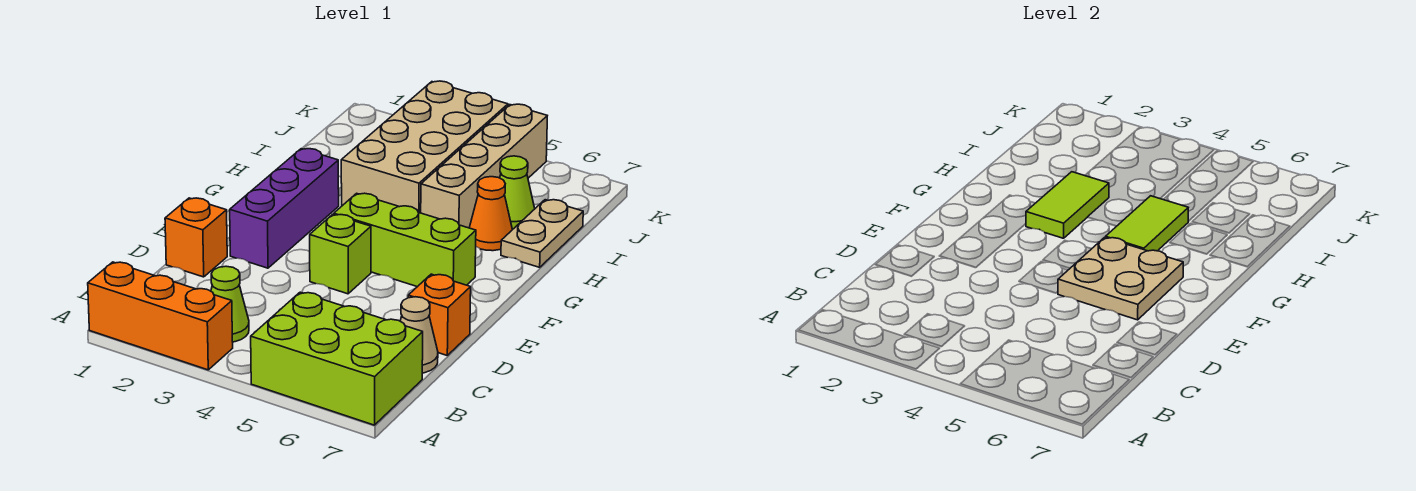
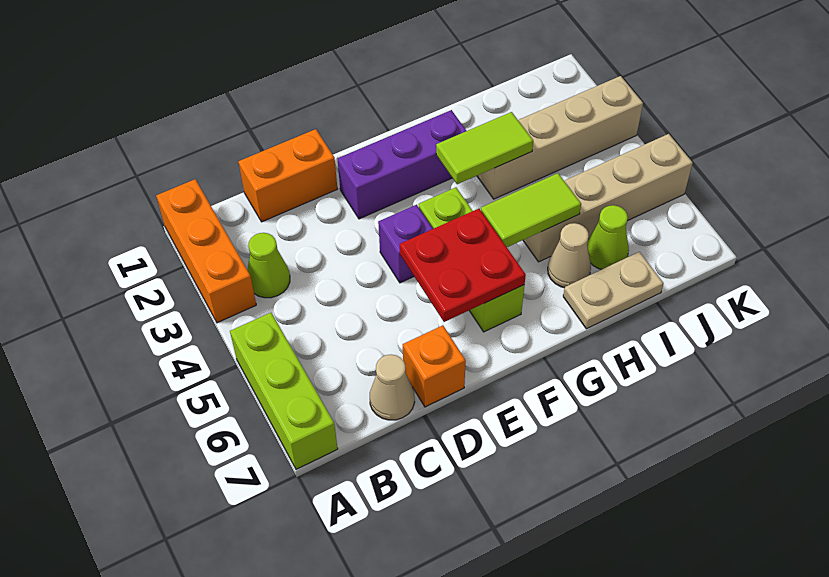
lime brick A5:B7 level 1 -> lime brick A5:A7 level 1
orange brick D1 level 1 -> orange brick C1:D1 level 1
lime brick E4 level 1 -> purple brick E4 level 1
tan plate E5:F6 level 2 -> red plate E5:F6 level 2
tan brick H3:K4 level 1 -> tan brick H3:K3 level 1
orange cone H6 level 1 -> tan cone H6 level 1

